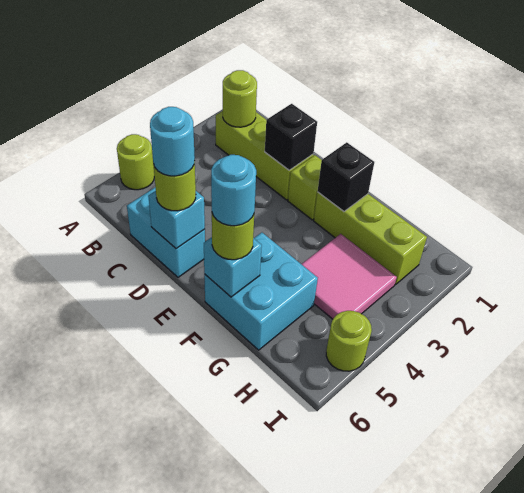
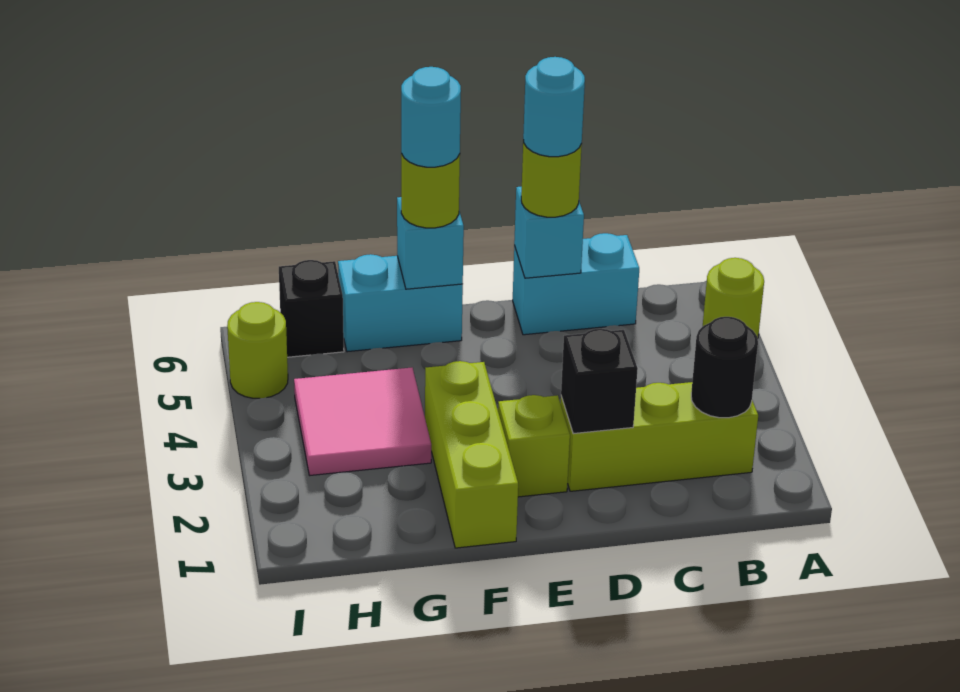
lime round brick B2 level 2 -> black round brick B2 level 2
lime brick F2:H2 level 1 -> lime brick F1:F3 level 1
black brick F2 level 2 -> black brick H6 level 1
cyan brick F5:G6 level 1 -> cyan brick F6:G6 level 1

